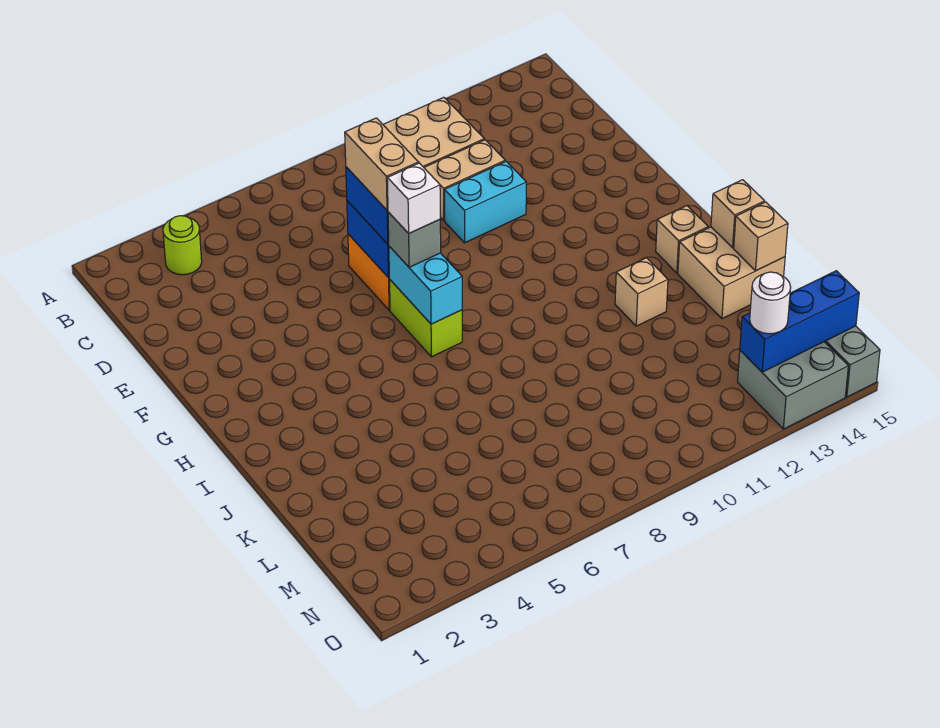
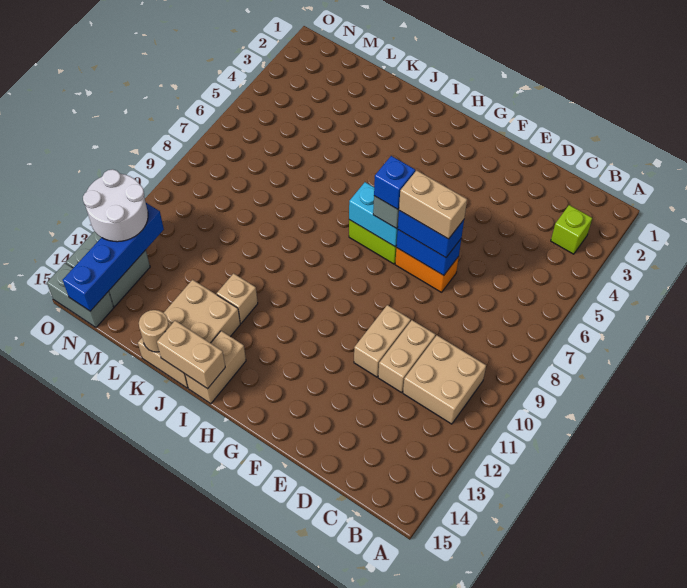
lime round brick B3 level 1 -> lime brick B3 level 1
cyan brick E10:E11 level 1 -> tan brick E10:E11 level 1
white brick G7 level 4 -> blue brick G7 level 4
tan brick I14 level 1 -> tan brick I14:I15 level 1
tan brick J14:K15 level 1 -> tan brick J13:K15 level 1
tan brick J15 level 2 -> tan brick I15:J15 level 2
tan brick K15 level 2 -> tan round brick K15 level 2
blue brick N13:N15 level 2 -> blue brick N12:N15 level 2
white round brick N13 level 3 -> white round brick N12:O13 level 3

